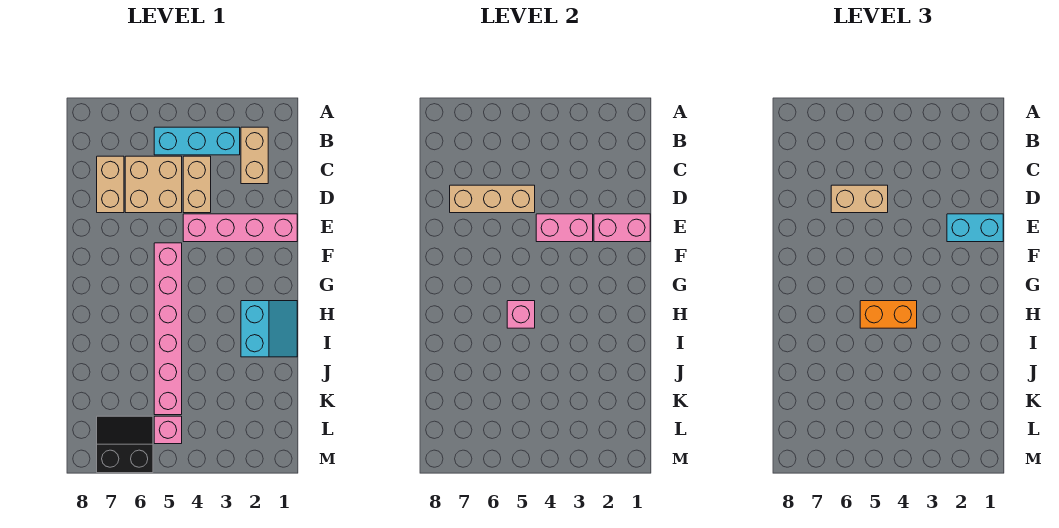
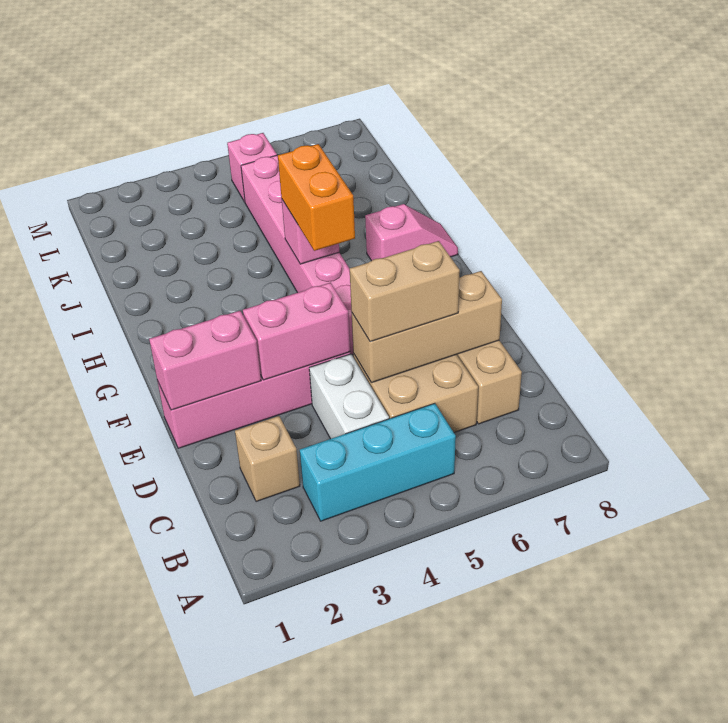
tan brick B2:C2 level 1 -> tan brick C2 level 1
tan brick C4:D4 level 1 -> white brick C4:D4 level 1
cyan brick E1:E2 level 3 -> none
cyan slope H1:I2 level 1 top 2 -> none
orange brick H4:H5 level 3 -> orange brick G5:H5 level 3
none -> pink slope H7:H8 level 1 top 7
black slope L6:M7 level 1 top M -> none

